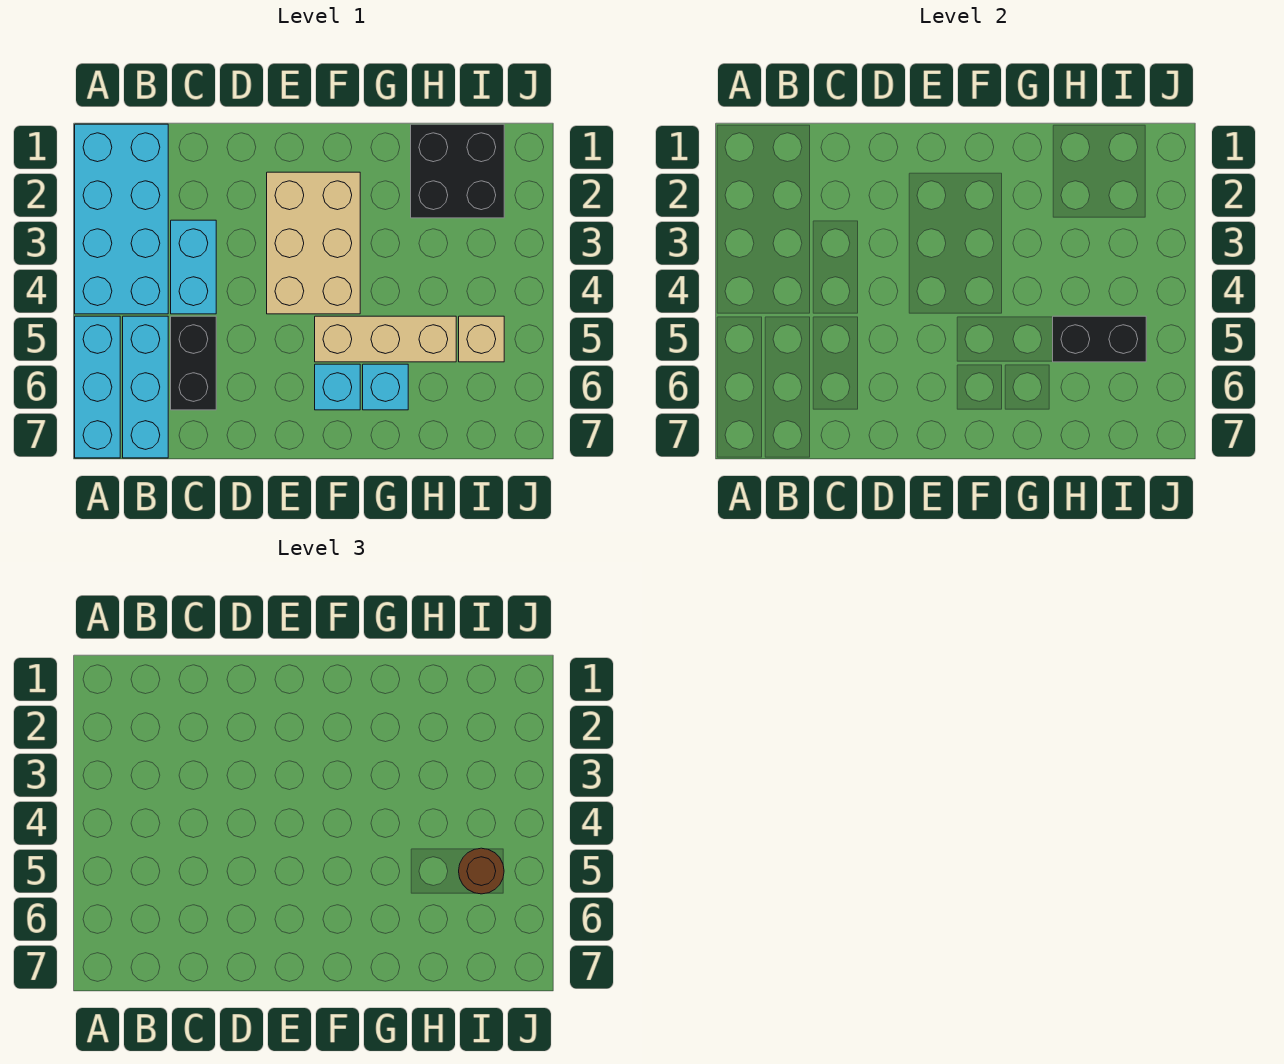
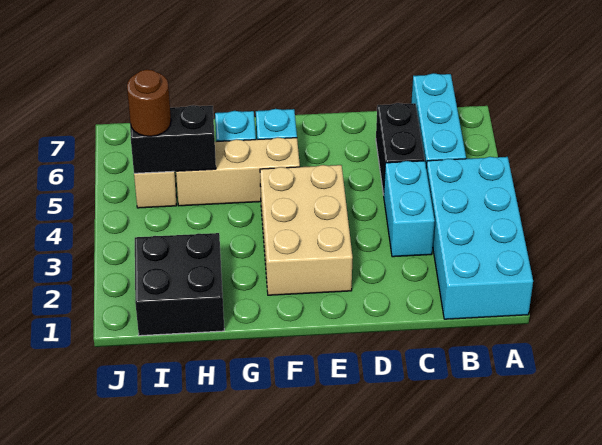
cyan brick A5:A7 level 1 -> none

